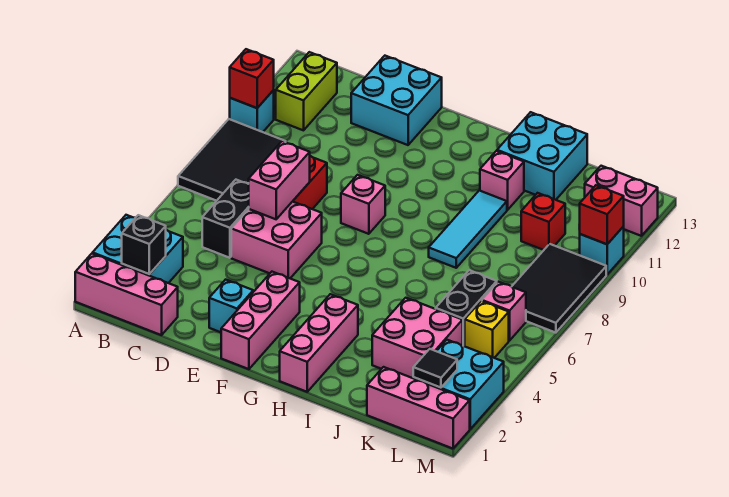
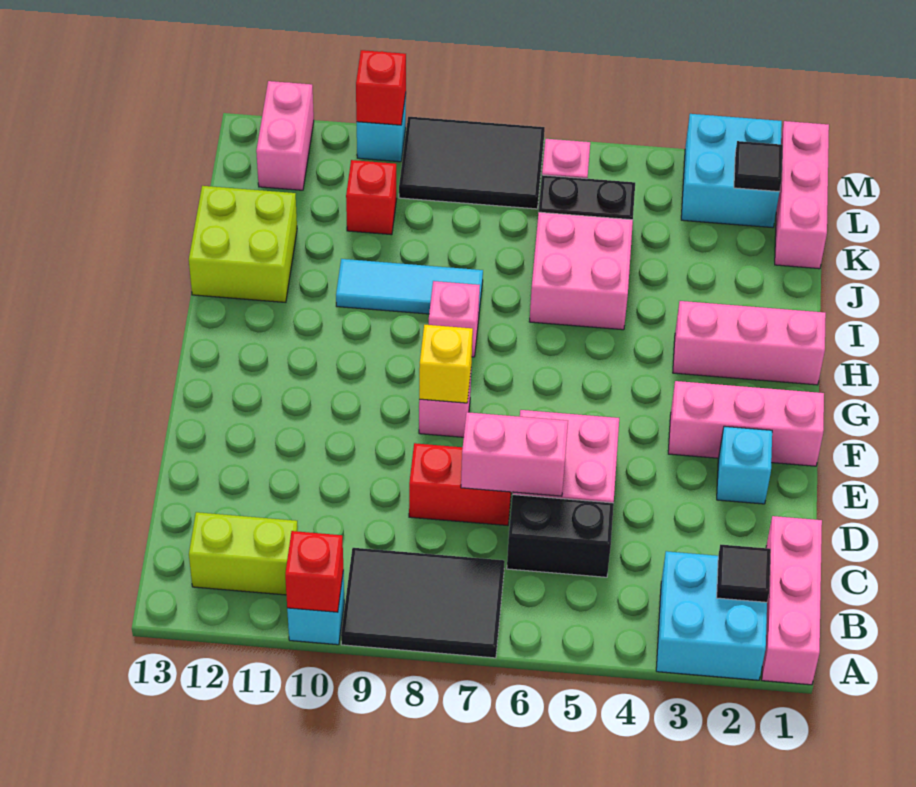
black brick B2 level 2 -> black tile B2 level 2
cyan brick D12:E13 level 1 -> none
pink brick I11 level 1 -> pink brick H8 level 1
cyan brick I12:J13 level 1 -> lime brick I12:J13 level 1
pink brick J3:K4 level 1 -> pink brick I5:J6 level 1
yellow brick L5 level 1 -> yellow brick F8 level 2

